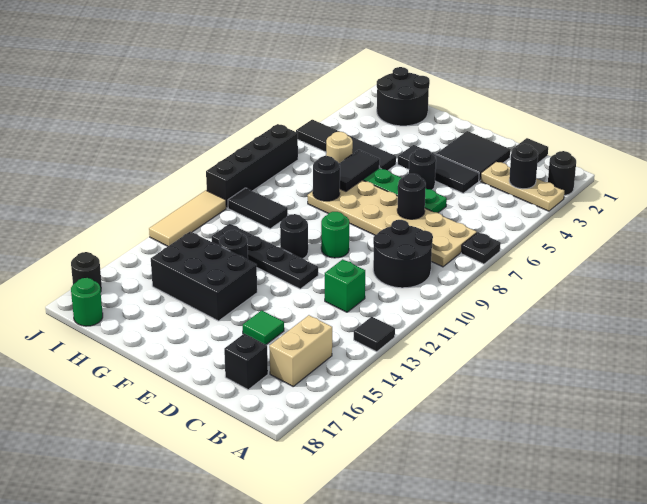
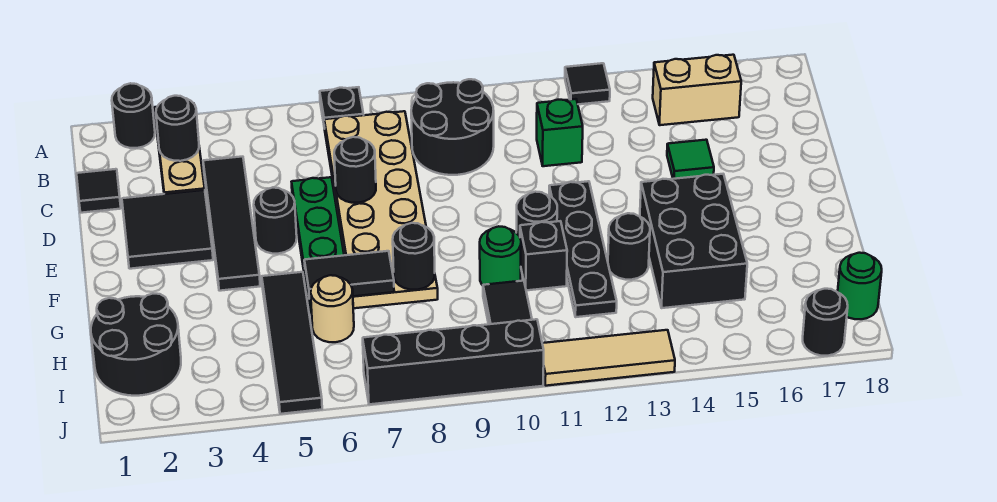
black brick C17 level 1 -> black brick G11 level 1
black tile D4:F4 level 1 -> black tile C4:F4 level 1
green round brick E10 level 1 -> green round brick G10 level 1

